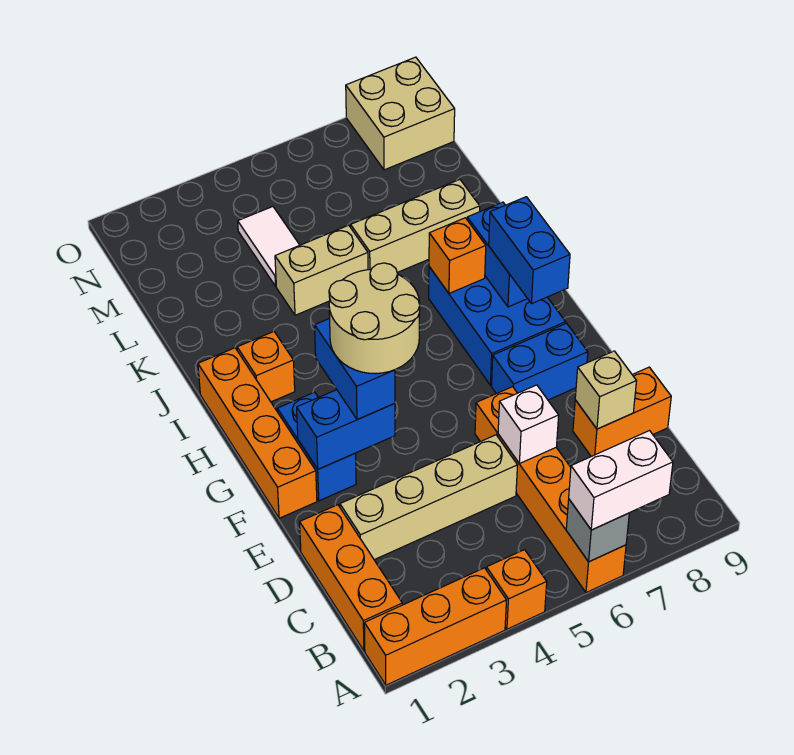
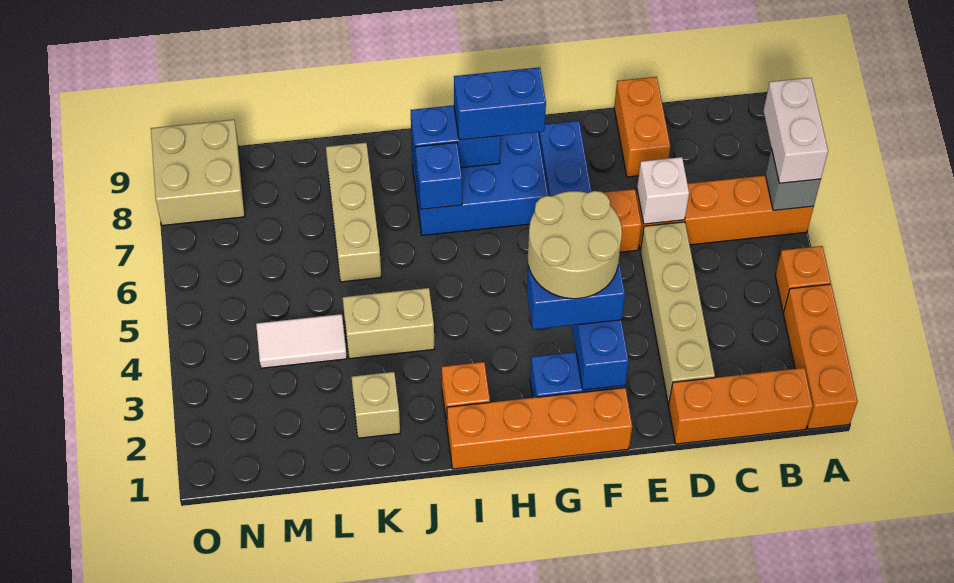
tan brick D8 level 2 -> tan brick K2 level 1
orange brick I7 level 2 -> blue brick I7 level 2
tan brick K4:K5 level 1 -> tan brick J4:K4 level 1

